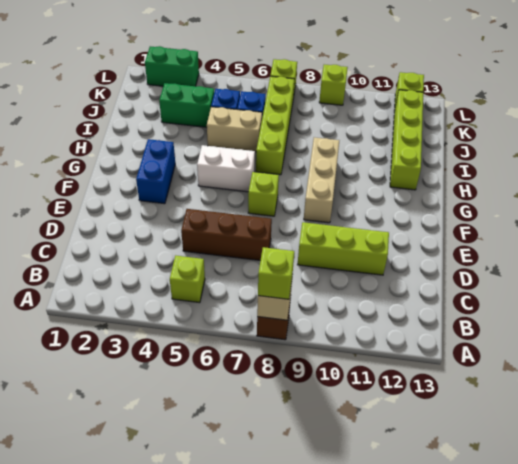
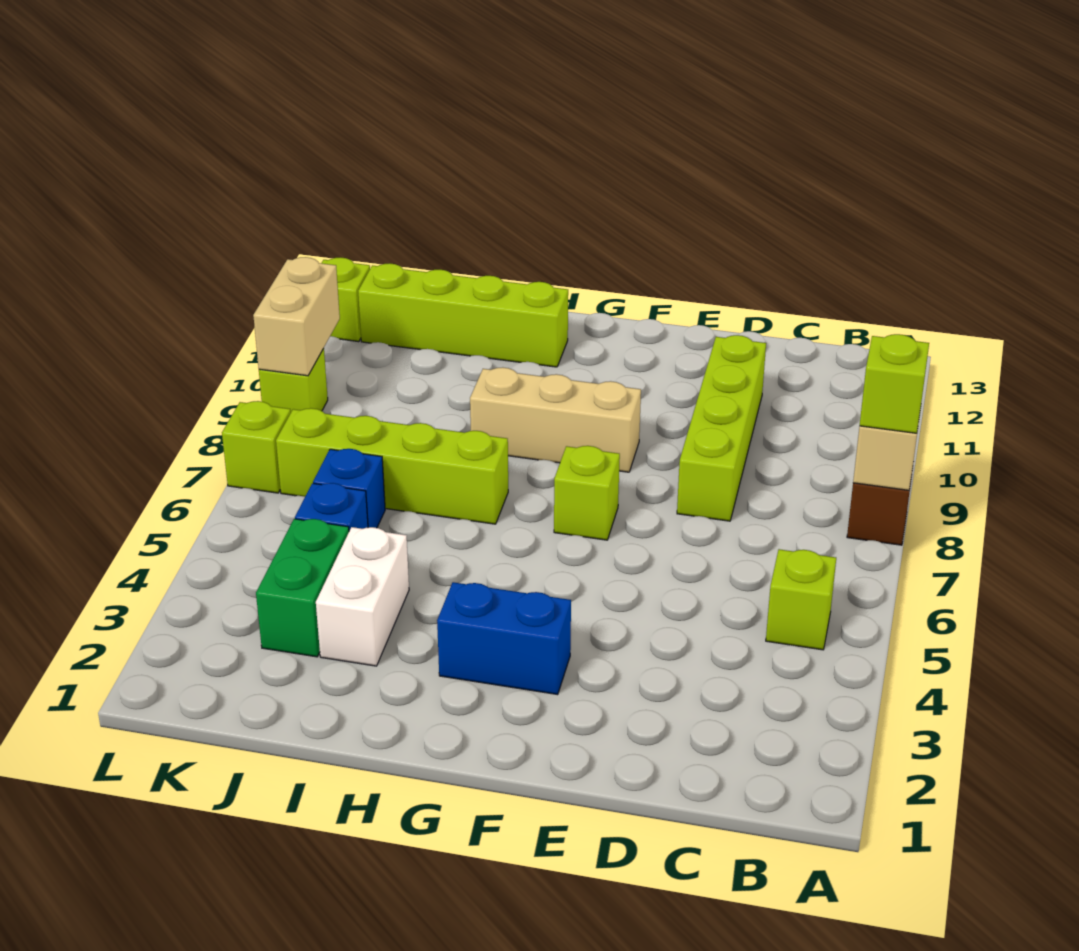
brown brick D5:D7 level 1 -> none
lime brick D9:D11 level 1 -> lime brick D8:D11 level 1
white brick G5:G6 level 1 -> white brick I3:I4 level 1
tan brick I5:I6 level 1 -> tan brick L9:L10 level 2
green brick L2:L3 level 1 -> none

